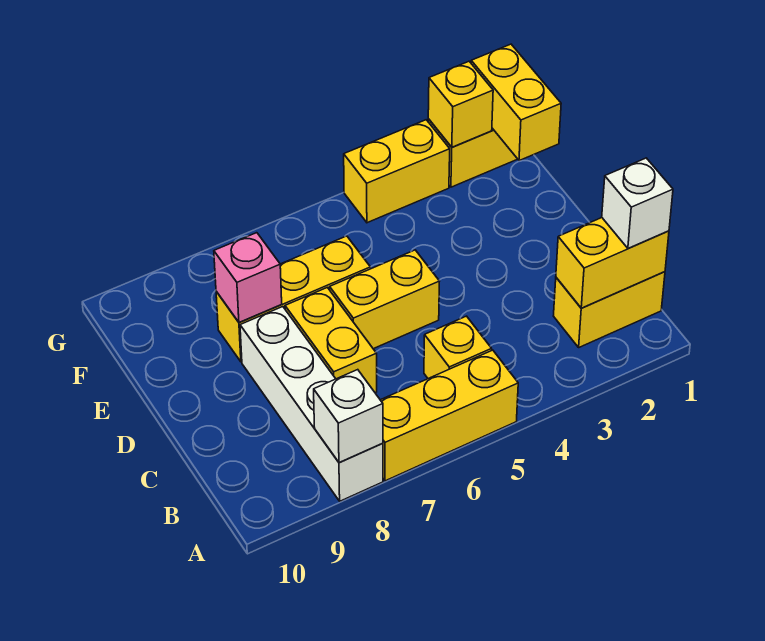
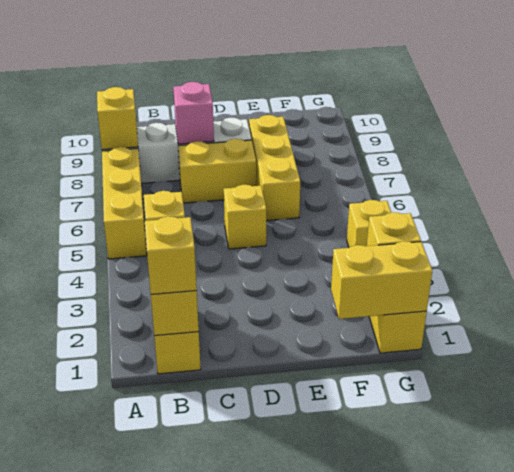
white brick A8 level 2 -> yellow brick A8 level 2
white brick B1 level 3 -> yellow brick B1 level 3
yellow brick D5:D6 level 1 -> yellow brick D5 level 1
pink brick E8 level 2 -> pink brick C8 level 2
yellow brick G3:G4 level 1 -> yellow brick G4 level 1

